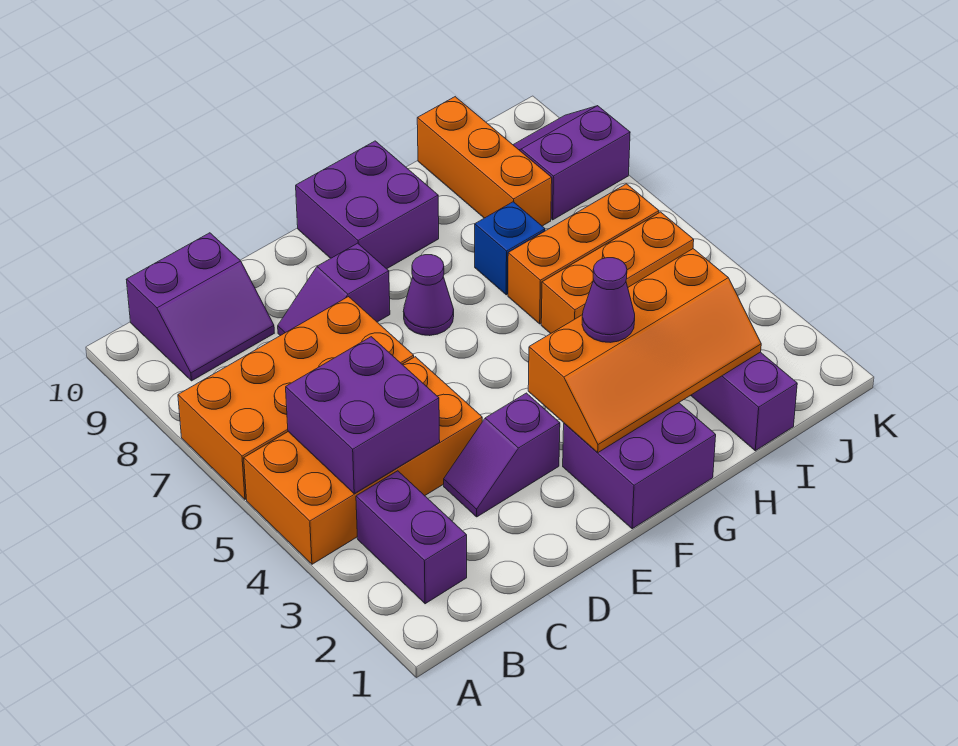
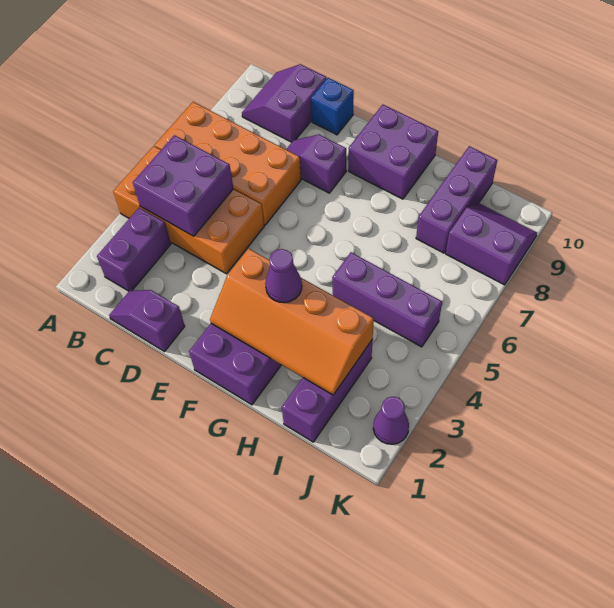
purple slope B9:C10 level 1 top 10 -> purple slope B9:C10 level 1 top C
purple slope D3:E3 level 1 top E -> purple slope C1:D1 level 1 top D
purple cone F7 level 1 -> purple cone K2 level 1
orange brick H5:J5 level 1 -> purple brick H5:J5 level 1
orange brick H6:J6 level 1 -> none
blue brick H7 level 1 -> blue brick D10 level 1
orange brick I8:I10 level 1 -> purple brick I8:I10 level 1

